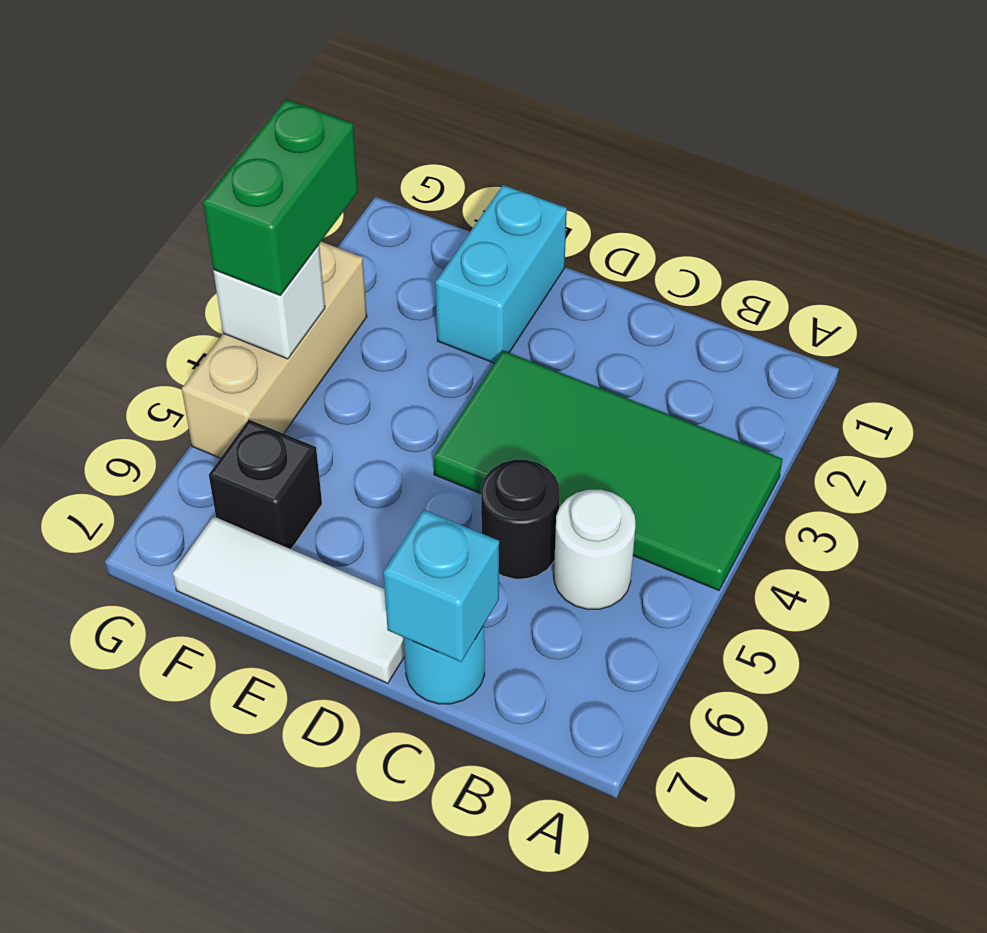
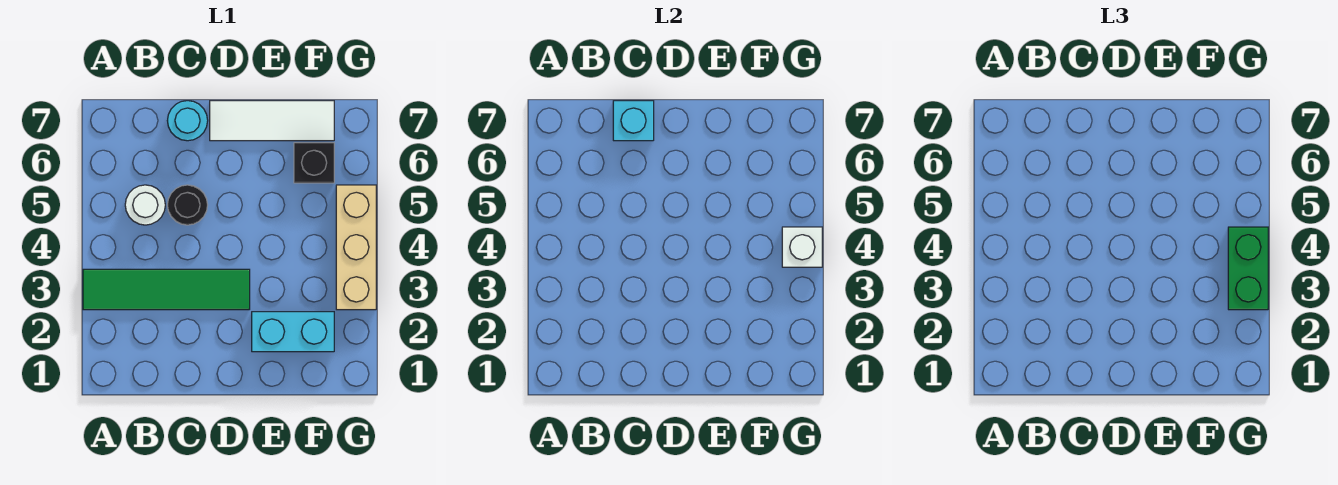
green tile A3:D4 level 1 -> green tile A3:D3 level 1
cyan brick E1:E2 level 1 -> cyan brick E2:F2 level 1

